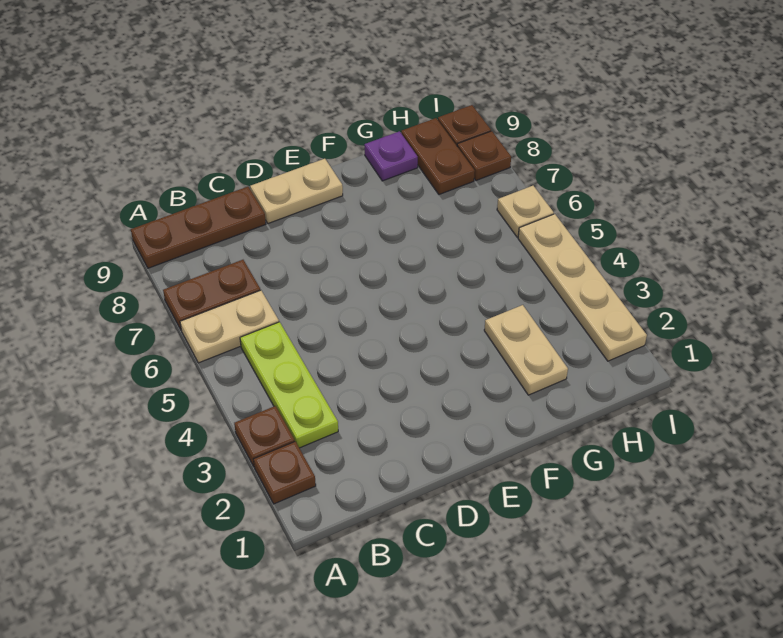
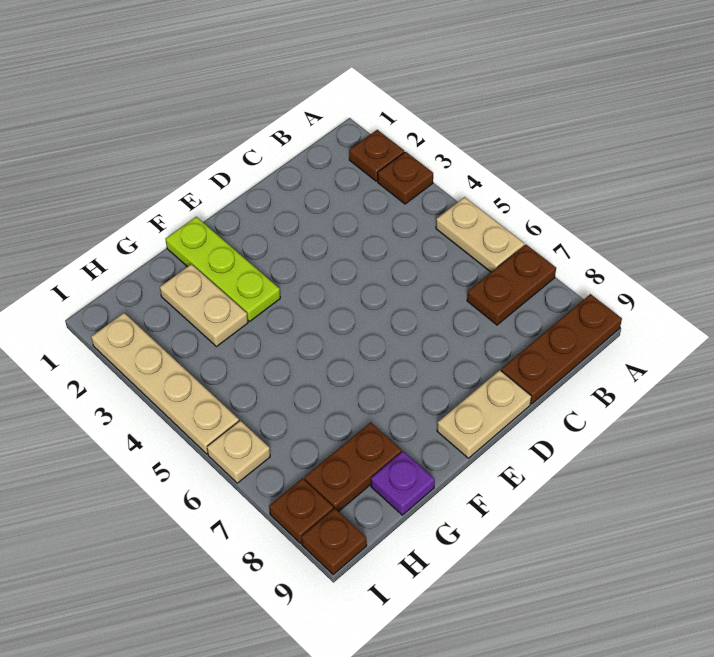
tan plate A6:B6 level 1 -> tan plate A5:A6 level 1
lime plate B3:B5 level 1 -> lime plate F1:F3 level 1
brown plate H8:H9 level 1 -> brown plate G8:H8 level 1

